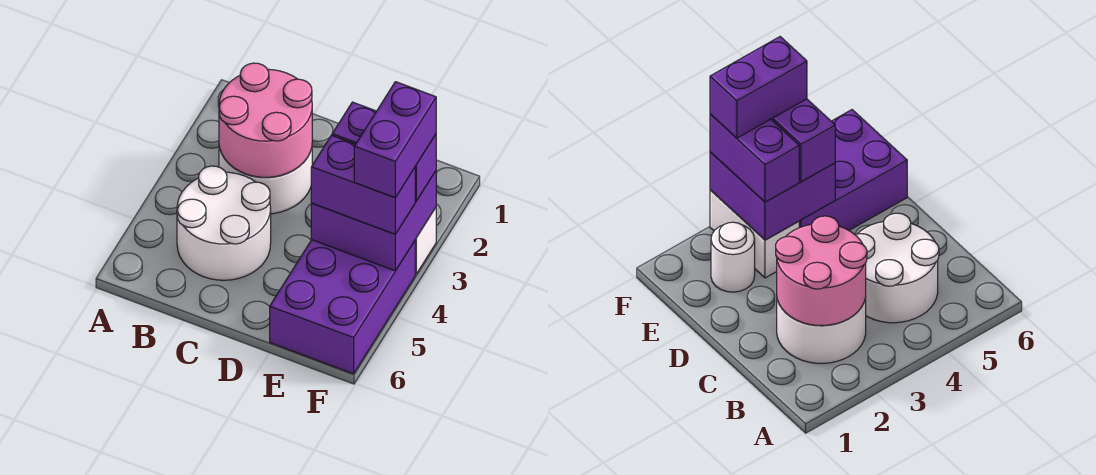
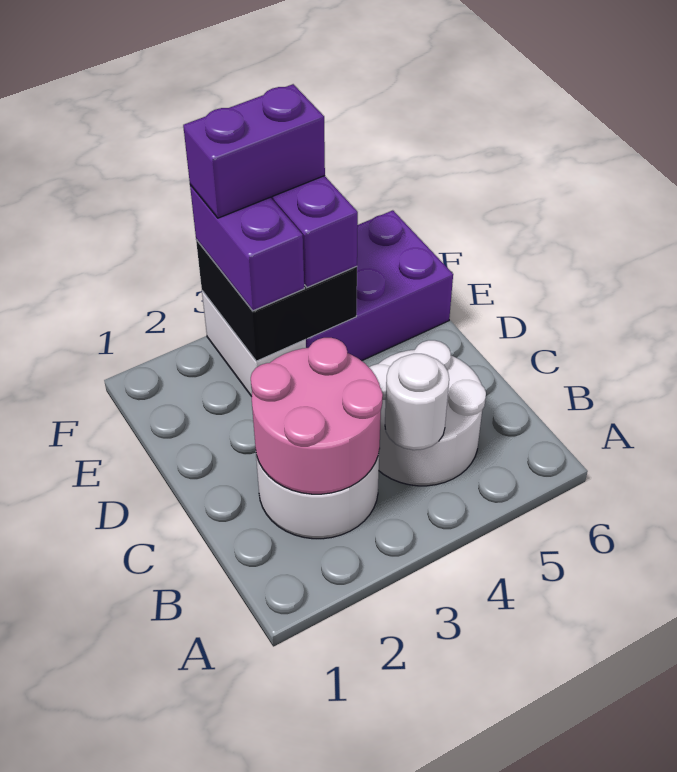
white round brick E2 level 1 -> white round brick B4 level 2
purple brick E3:F4 level 2 -> black brick E3:F4 level 2

